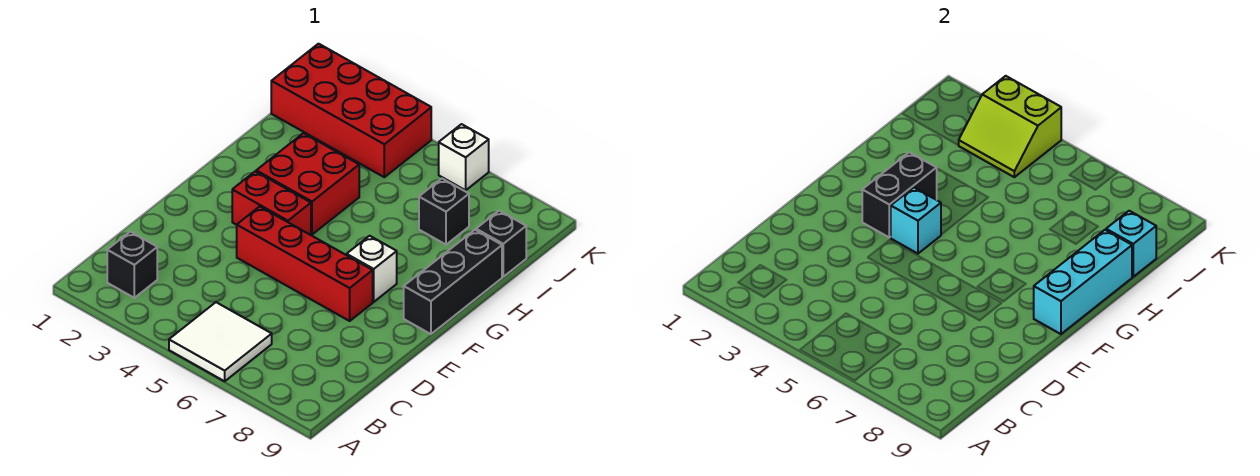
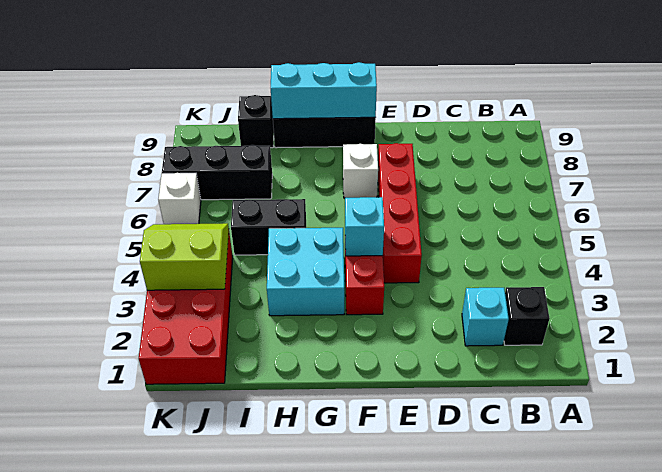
white tile A5:B6 level 1 -> none
black brick F3:G3 level 2 -> black brick H5:I5 level 1
red brick G3:H4 level 1 -> cyan brick G3:H4 level 1
black brick I7 level 1 -> black brick I7:K7 level 1
cyan brick I9 level 2 -> cyan brick C2 level 1
lime slope J3:K4 level 2 top K -> lime slope J3:K4 level 2 top 3

